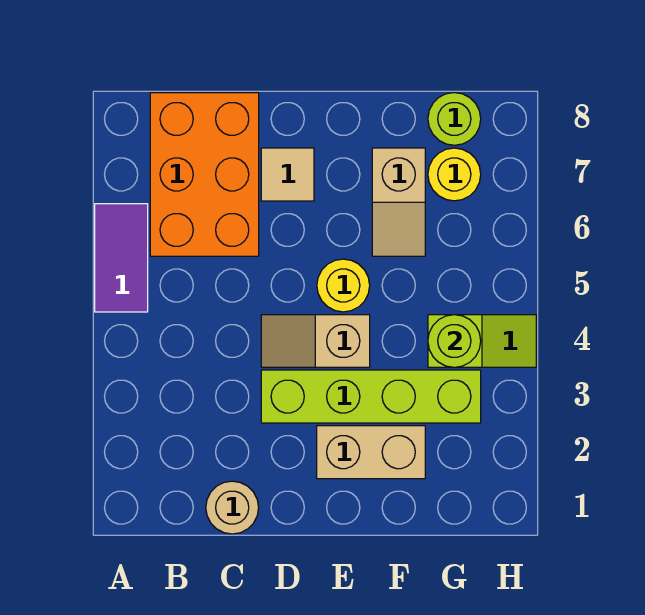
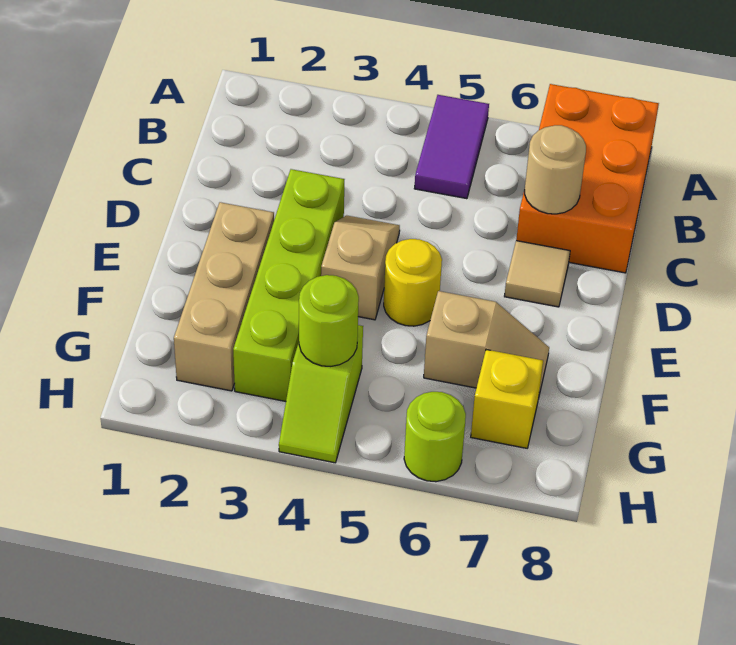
purple tile A5:A6 level 1 -> purple tile A5:B5 level 1
orange brick B6:C8 level 1 -> orange brick A7:C8 level 1
tan round brick C1 level 1 -> tan round brick C7 level 2
tan brick E2:F2 level 1 -> tan brick E2:G2 level 1
tan slope F6:F7 level 1 top 7 -> tan slope F6:F7 level 1 top 6
yellow round brick G7 level 1 -> yellow brick G7 level 1
lime round brick G8 level 1 -> lime round brick H6 level 1

